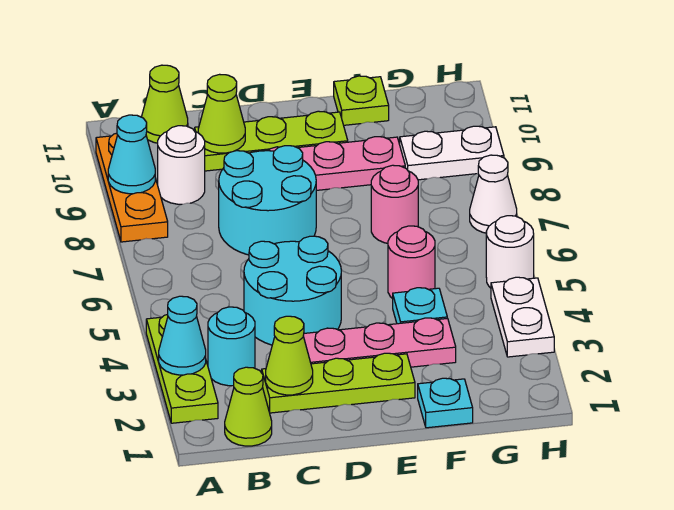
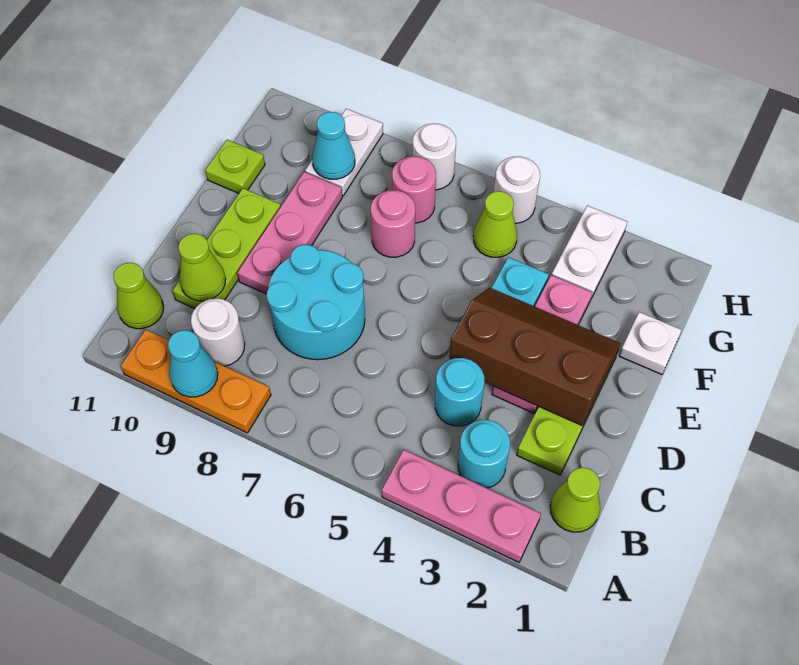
lime plate A2:A4 level 1 -> pink plate A2:A4 level 1
cyan cone A3 level 2 -> cyan cone G9 level 2
lime cone C2 level 2 -> lime cone G5 level 1
cyan round brick C4:D5 level 1 -> cyan round brick C4 level 1
none -> brown slope D2:E4 level 2 top D
cyan plate F1 level 1 -> white plate F1 level 1
pink round brick F5 level 1 -> pink round brick G7 level 1
white plate H3:H4 level 1 -> white plate G3:H3 level 1
white cone H7 level 1 -> white round brick H7 level 1

